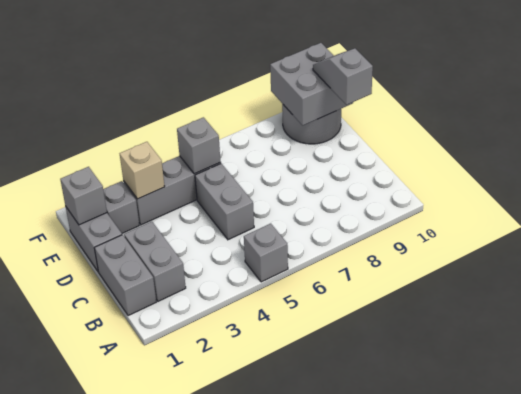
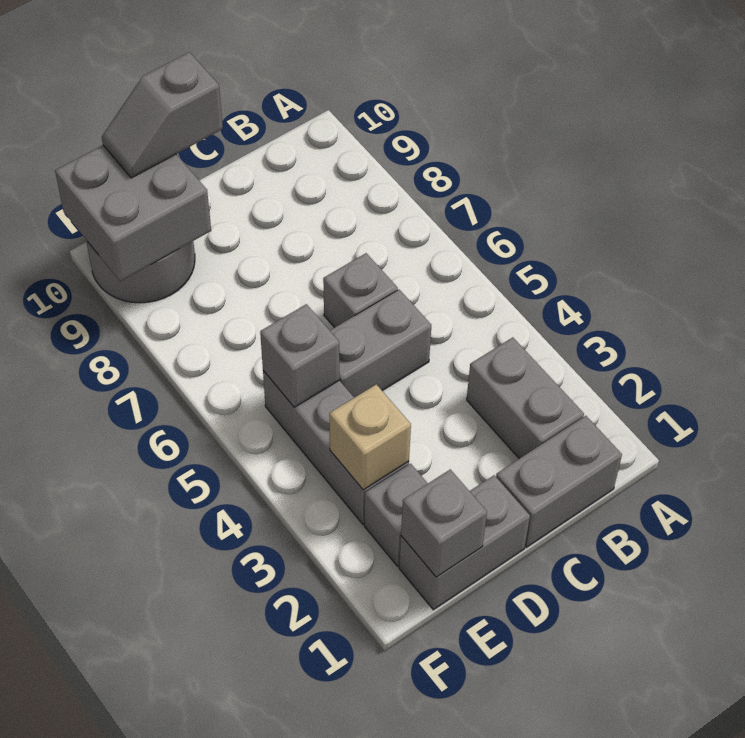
grey brick A5 level 1 -> grey brick C6 level 1
grey brick B2:C2 level 1 -> grey brick B2:B3 level 1

